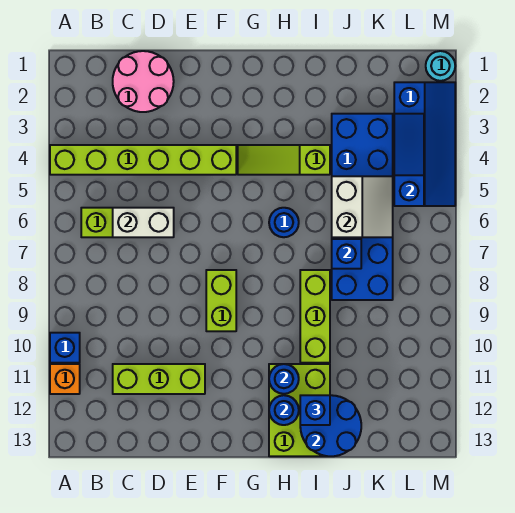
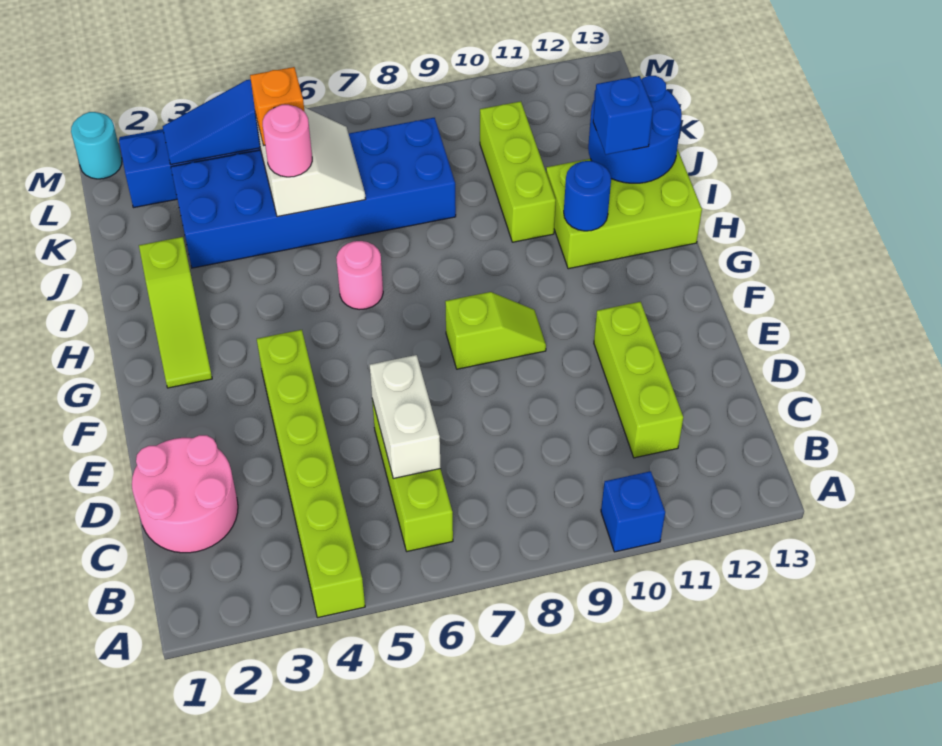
orange brick A11 level 1 -> orange brick K5 level 3
lime brick F8:F9 level 1 -> lime slope F8:F9 level 1 top 8
lime slope G4:I4 level 1 top I -> lime slope G2:I2 level 1 top I
blue round brick H6 level 1 -> pink round brick H6 level 1
blue round brick H12 level 2 -> none
lime brick I8:I10 level 1 -> lime brick I10:K10 level 1
white slope J5:K6 level 2 top J -> white slope J5:K6 level 2 top 5
none -> pink round brick J5 level 3
blue brick J7 level 2 -> none

